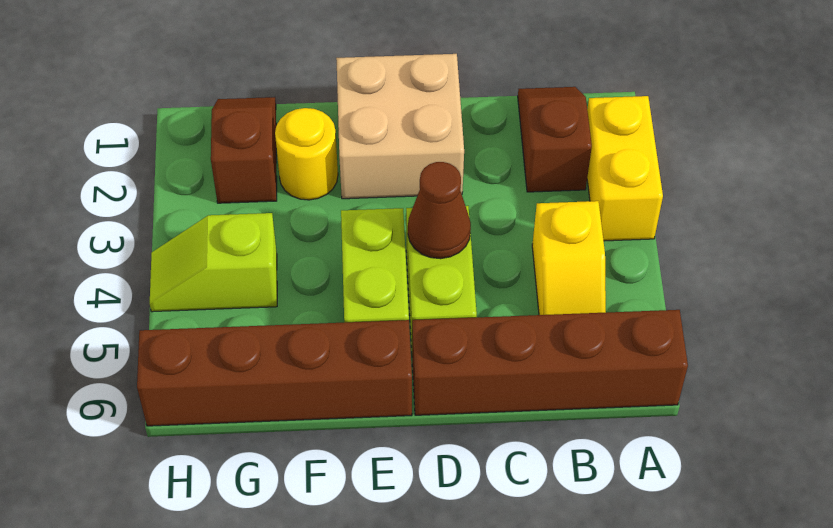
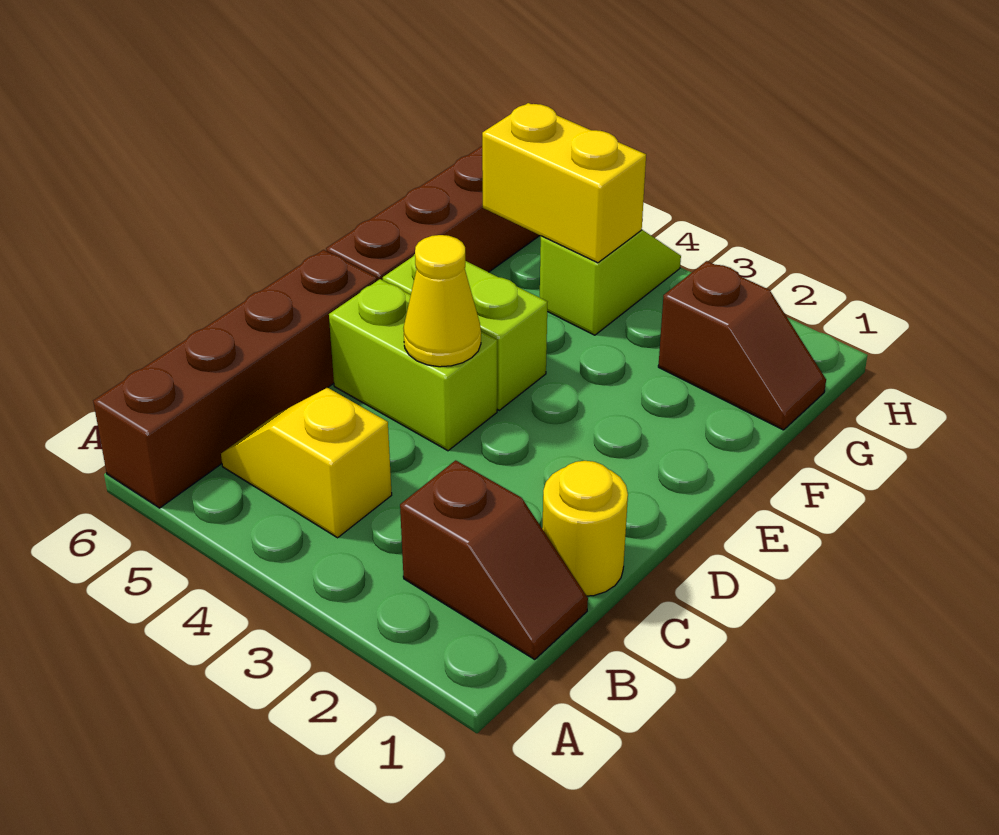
yellow brick A2:A3 level 1 -> yellow brick G4:G5 level 2
tan brick D1:E2 level 1 -> none
brown cone D4 level 2 -> yellow cone D4 level 2
yellow round brick F2 level 1 -> yellow round brick C1 level 1

